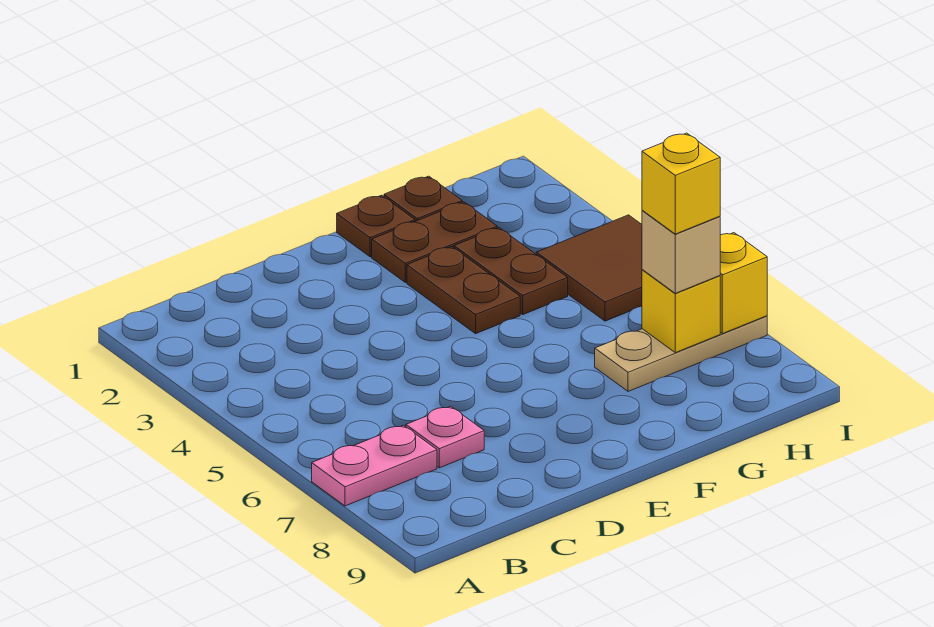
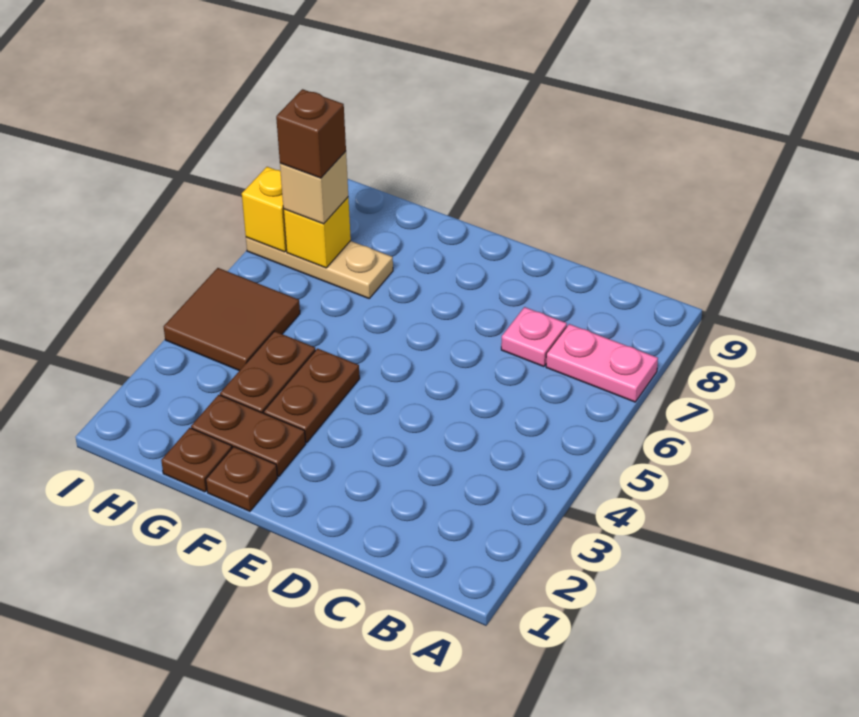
yellow brick H7 level 4 -> brown brick H7 level 4

